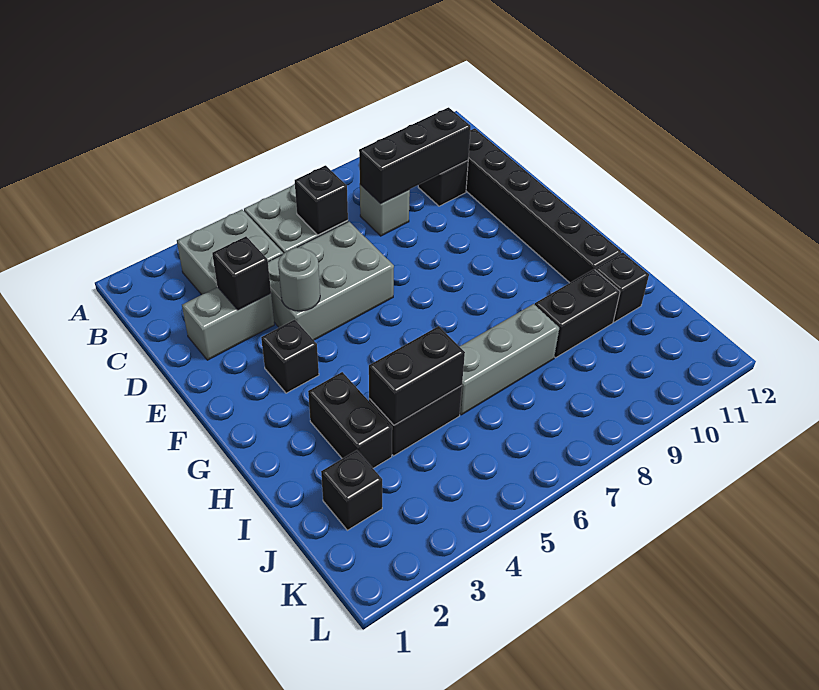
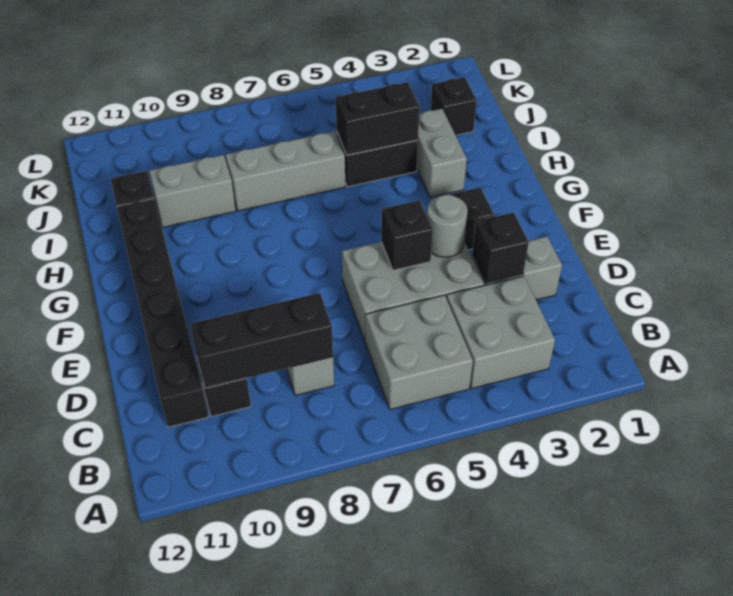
black brick C6 level 2 -> black brick E5 level 2
black brick H3:I3 level 1 -> grey brick H3:I3 level 1
black brick I9:I10 level 1 -> grey brick I9:I10 level 1

